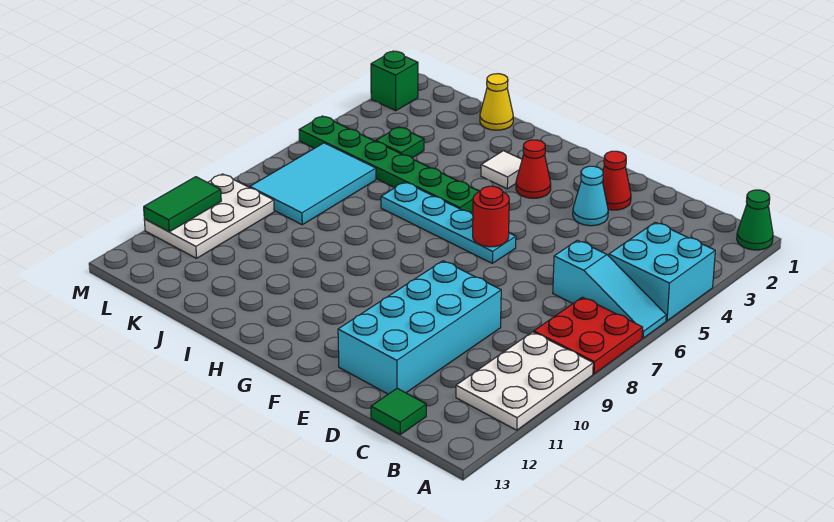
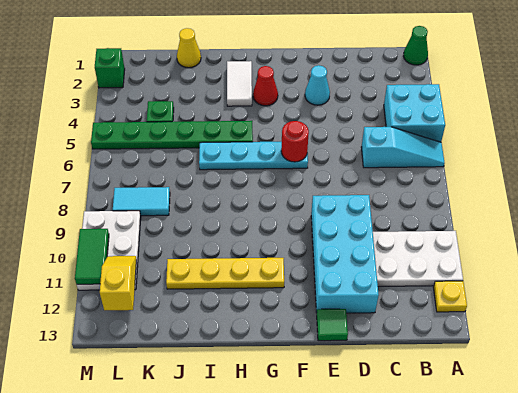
red plate A7:B8 level 1 -> none
white plate A9:B11 level 1 -> white plate A10:C11 level 1
none -> yellow plate A12 level 1
green tile C13 level 1 -> green tile E13 level 1
red cone E2 level 1 -> none
none -> yellow plate G11:J11 level 1
white tile H3 level 1 -> white tile H2:H3 level 1
cyan tile K6:L8 level 1 -> cyan tile K8:L8 level 1
none -> yellow slope L11:L12 level 2 top 12

